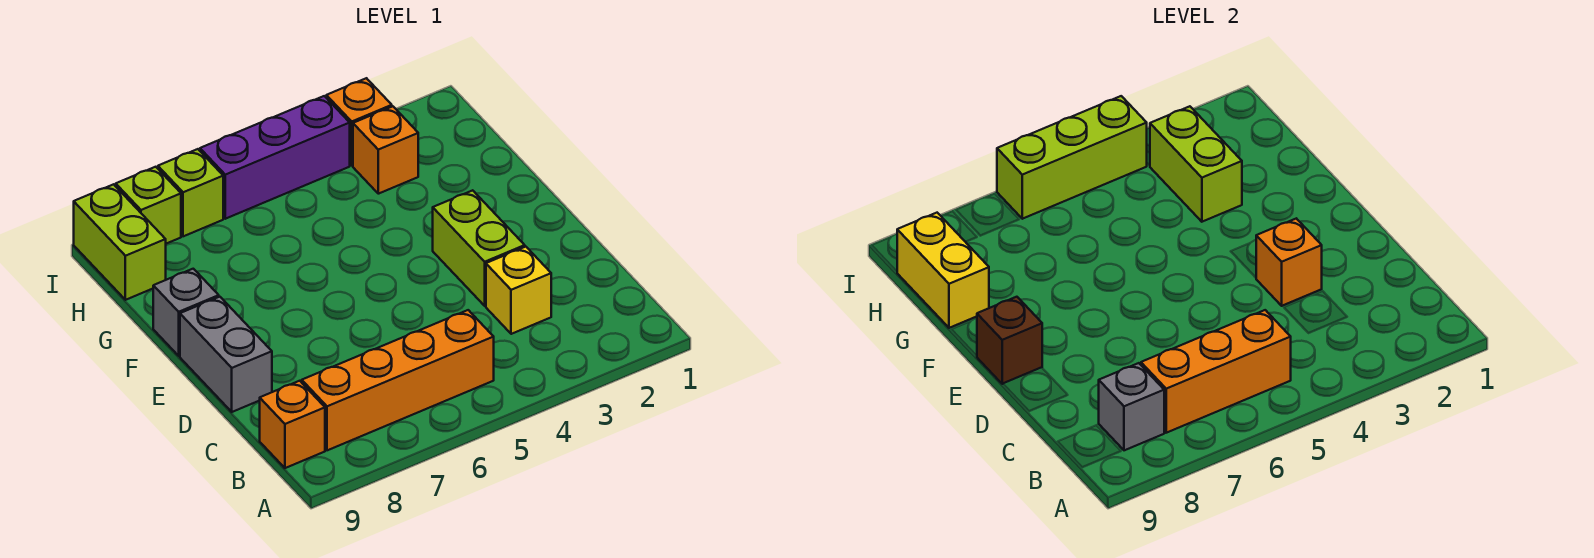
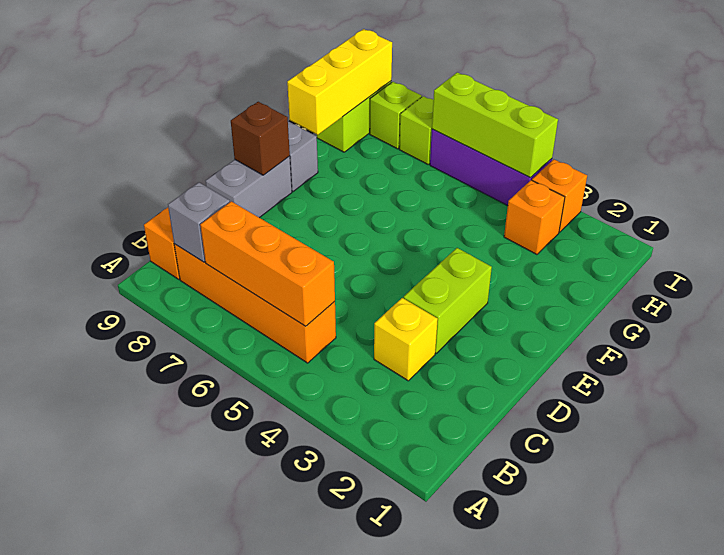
orange brick D3 level 2 -> none
lime brick G3:H3 level 2 -> none
yellow brick G9:H9 level 2 -> yellow brick G9:I9 level 2

